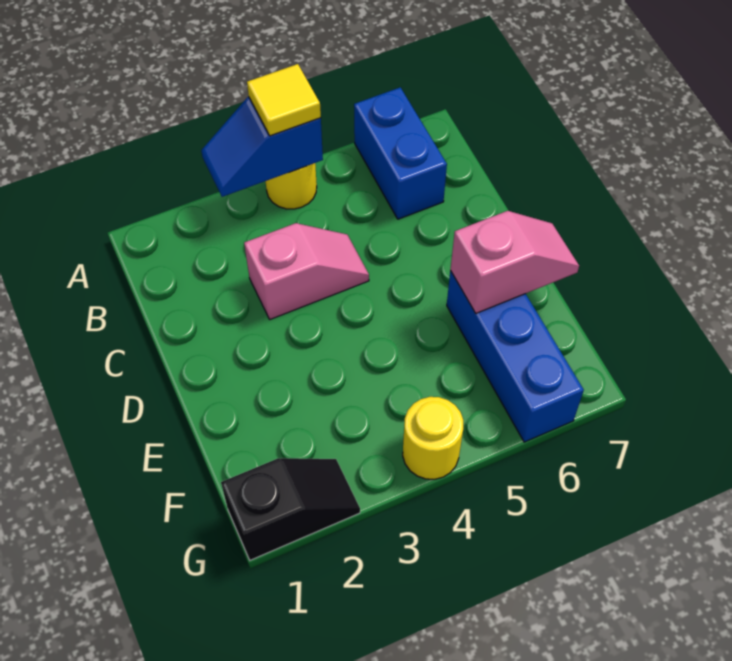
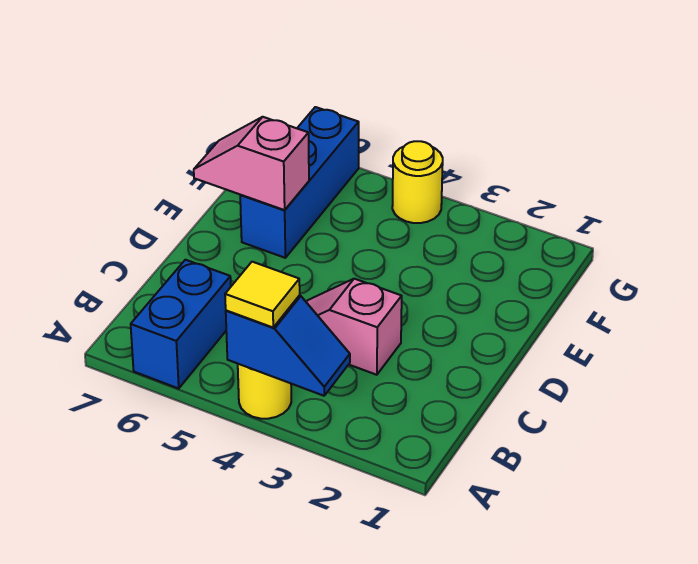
black slope G1:G2 level 1 top 1 -> none

